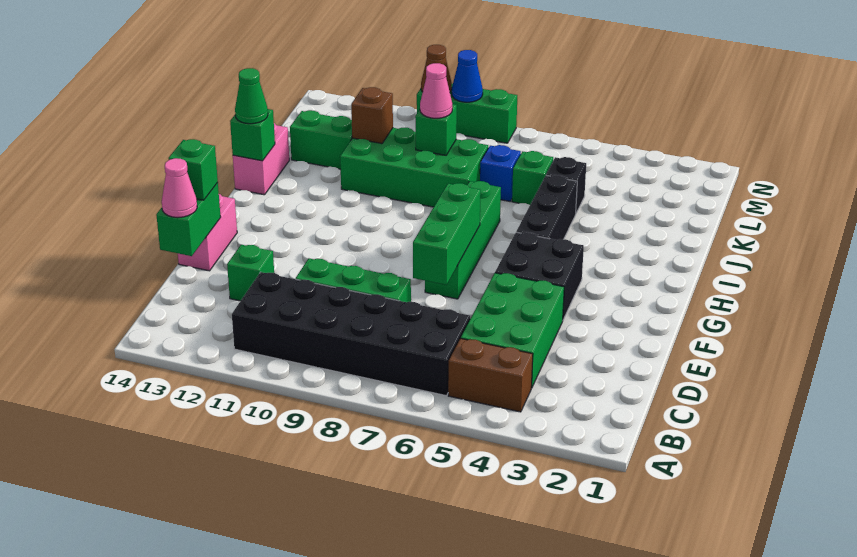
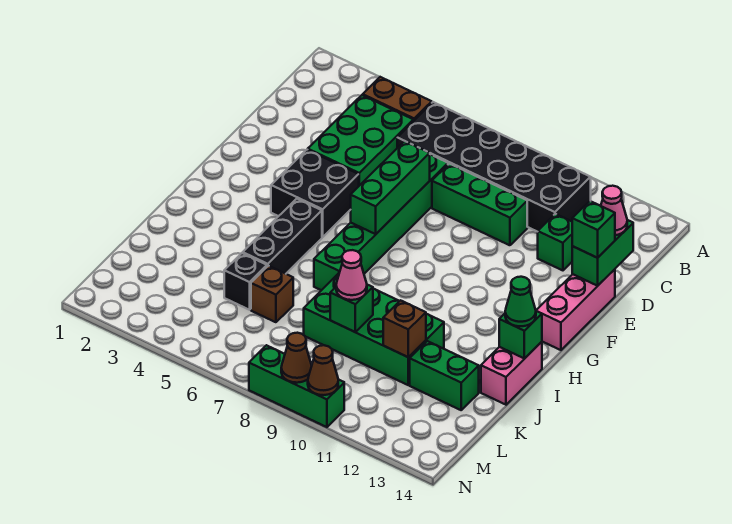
pink brick E14:F14 level 1 -> pink brick E14:G14 level 1
green brick F7:I7 level 1 -> green brick D7:I7 level 1
green brick K6 level 1 -> brown brick K6 level 1
blue brick K7 level 1 -> none
blue cone N9 level 2 -> brown cone N9 level 2

